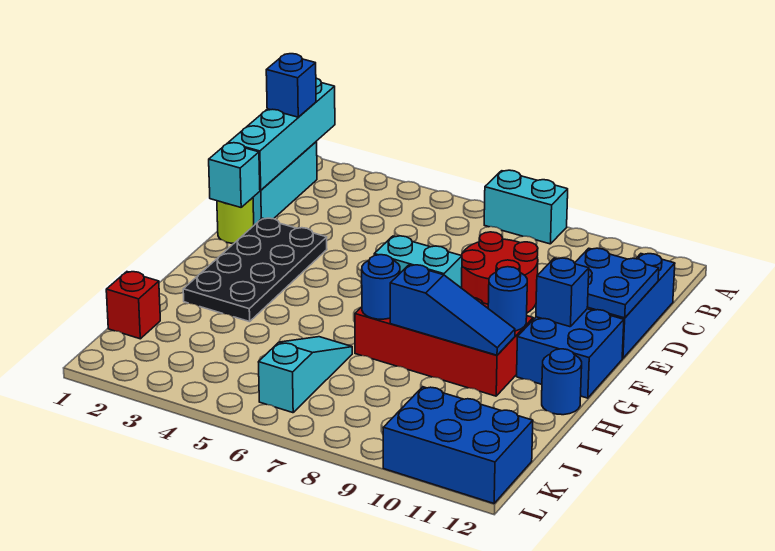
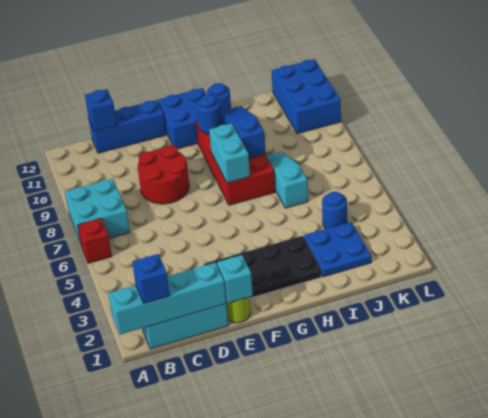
cyan brick A7:A8 level 1 -> cyan brick A7:B8 level 1
blue plate D11:E12 level 2 -> blue plate I2:J3 level 1
blue brick F11 level 2 -> blue brick C12 level 2
blue round brick H7 level 2 -> blue round brick J4 level 1
cyan slope I6:K6 level 1 top K -> cyan slope I6:I8 level 1 top 6
red brick J1 level 1 -> red brick A6 level 1

